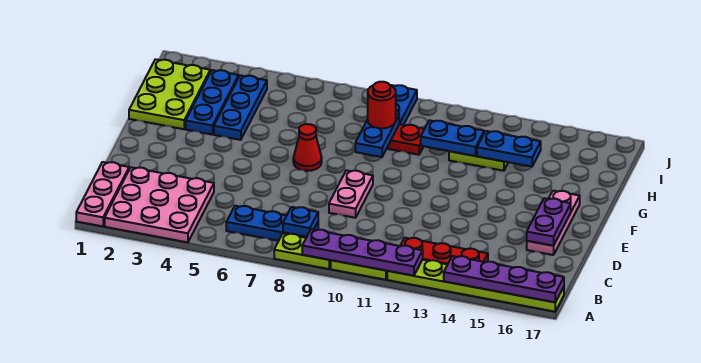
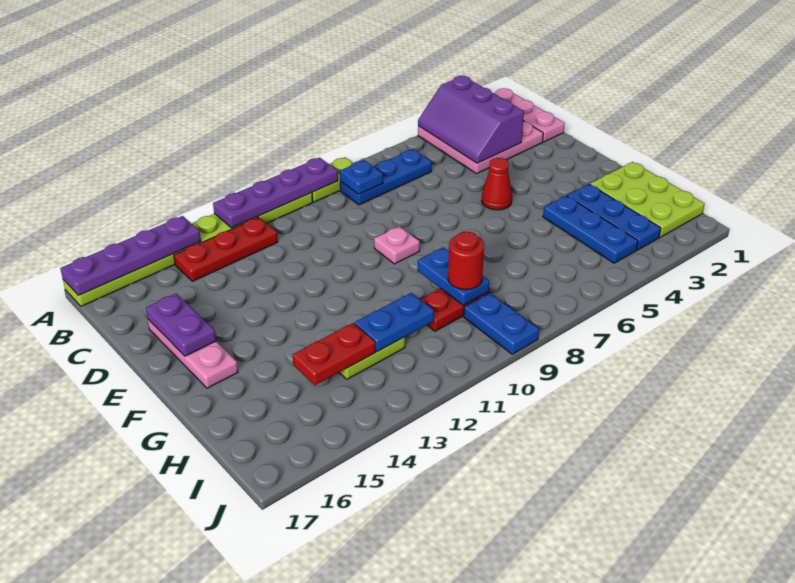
none -> purple slope A3:C4 level 2 top 3
pink plate D9:E9 level 1 -> pink plate E9 level 1
red cone F7 level 1 -> red cone E5 level 1
blue plate H13:H14 level 2 -> red plate H13:H14 level 2

